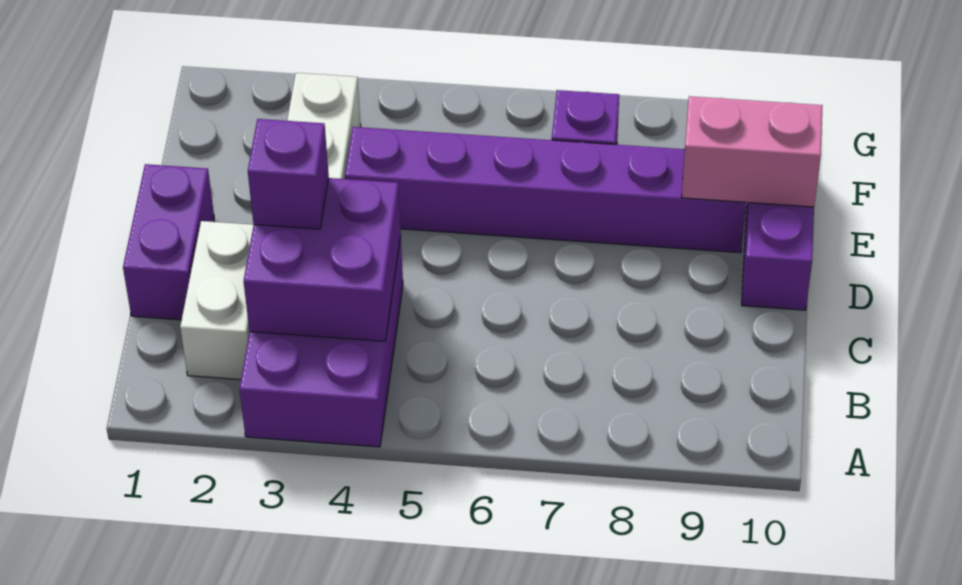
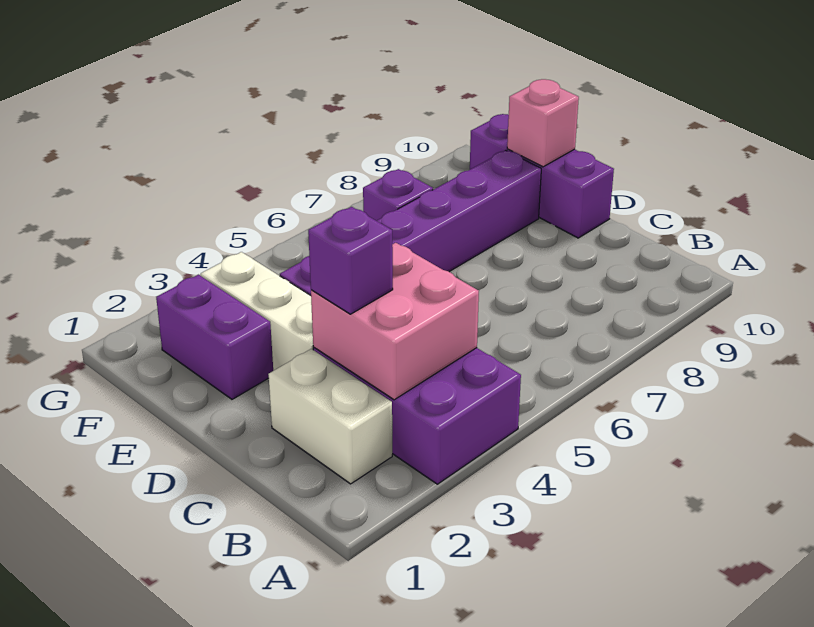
purple brick B3:C4 level 2 -> pink brick B3:C4 level 2
purple brick C1:D1 level 1 -> purple brick E2:F2 level 1
pink brick E9:E10 level 2 -> pink brick E10 level 2

